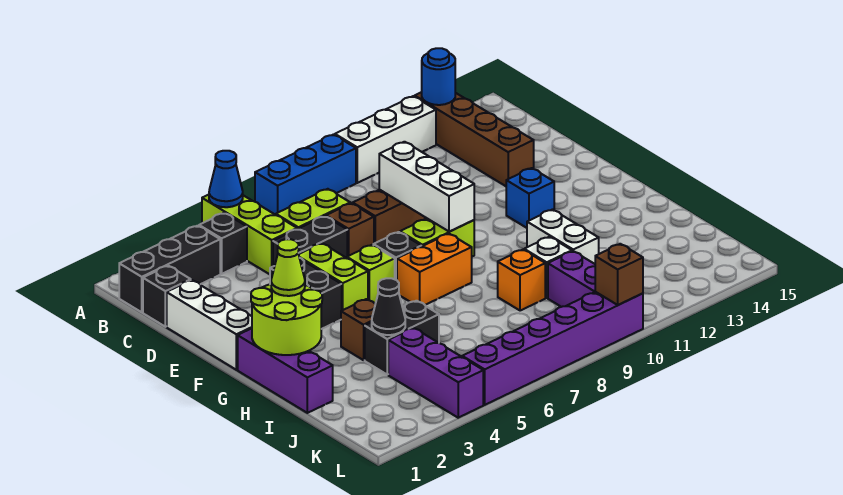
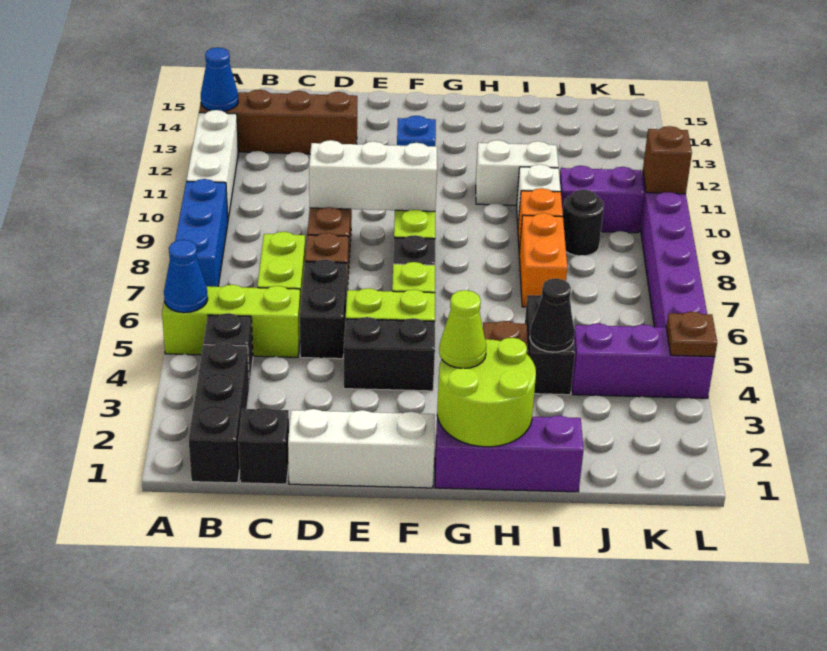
blue round brick A13 level 2 -> blue cone A13 level 2
orange brick G7:G8 level 1 -> orange brick I7:I8 level 1
none -> black round brick J9 level 1
none -> brown plate L4 level 2

